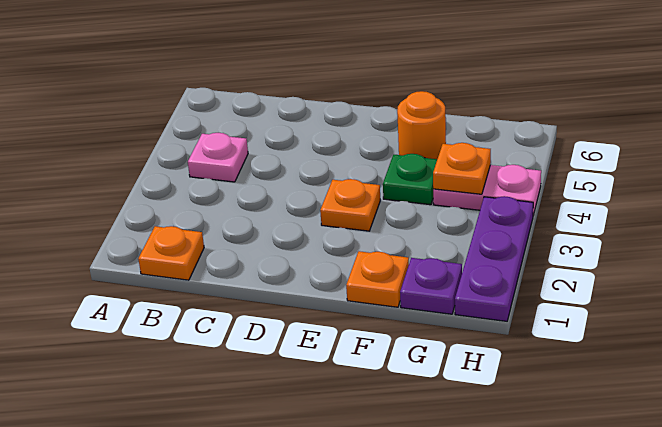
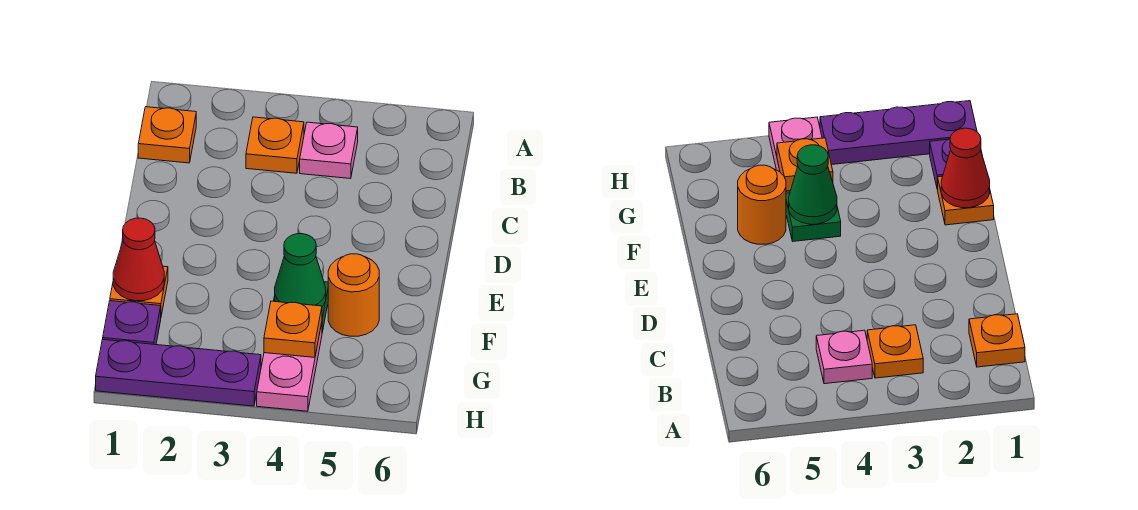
orange plate E3 level 1 -> orange plate B3 level 1
none -> red cone F1 level 2
none -> green cone F4 level 2

